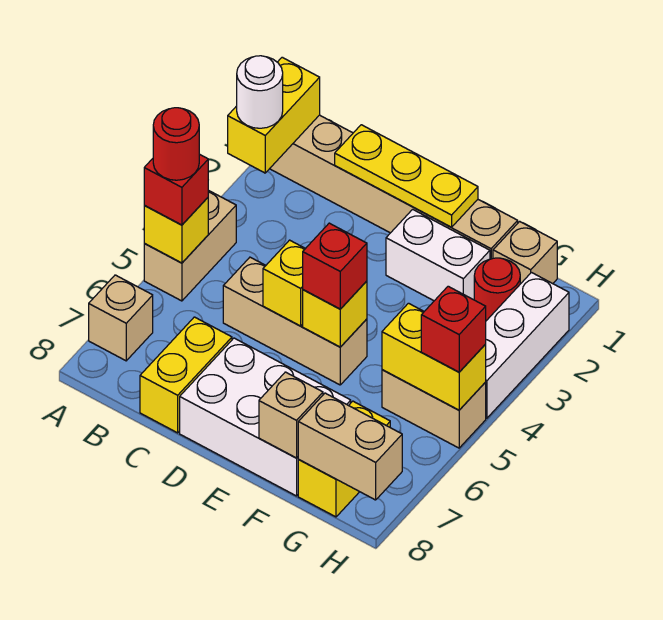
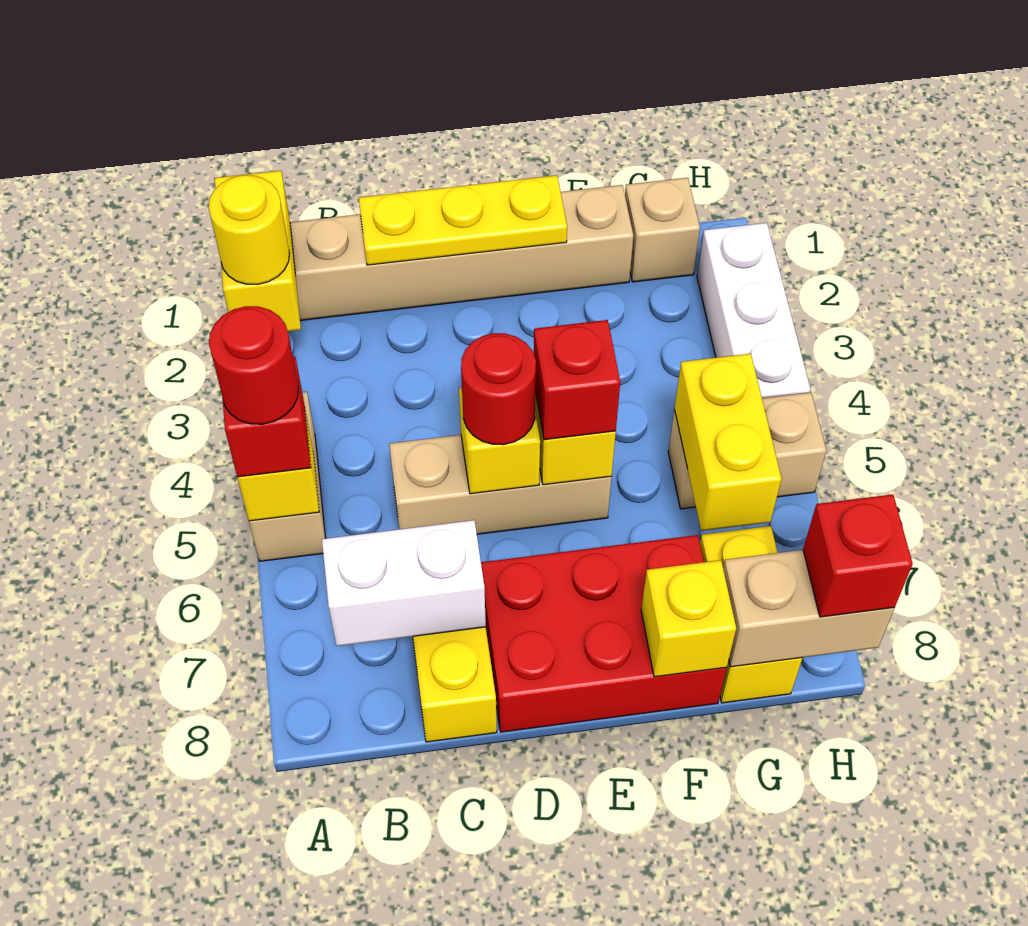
white round brick A2 level 3 -> yellow round brick A2 level 3
tan brick A7 level 1 -> none
white brick D7:F8 level 1 -> red brick D7:F8 level 1
white brick E2:F2 level 1 -> white brick B7:C7 level 2
tan brick F8 level 2 -> yellow brick F8 level 2
red round brick G2 level 1 -> red round brick D5 level 3
yellow brick G5:H5 level 2 -> yellow brick G5:G6 level 2
red brick H5 level 3 -> red brick H8 level 3

